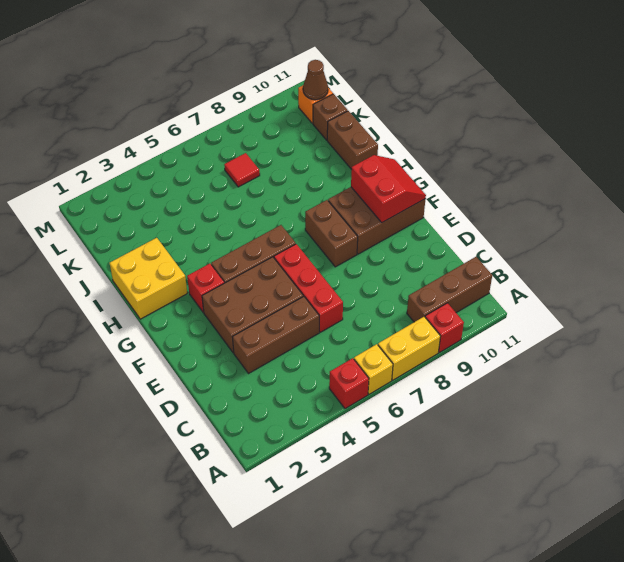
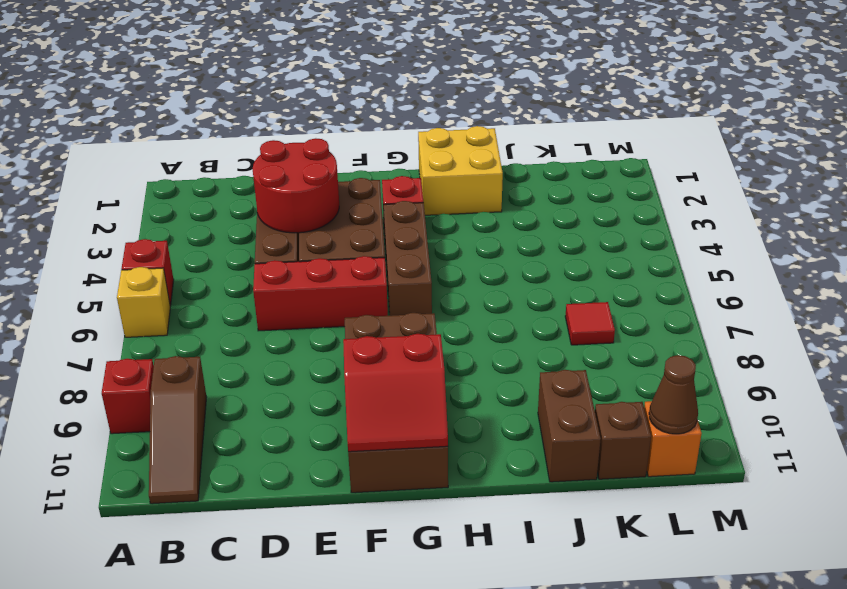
yellow brick A7:A8 level 1 -> none
brown brick B9:B11 level 1 -> brown slope B9:B11 level 1 top 9
none -> red round brick D3:E4 level 2
brown brick I11:J11 level 1 -> brown brick J10:J11 level 1

